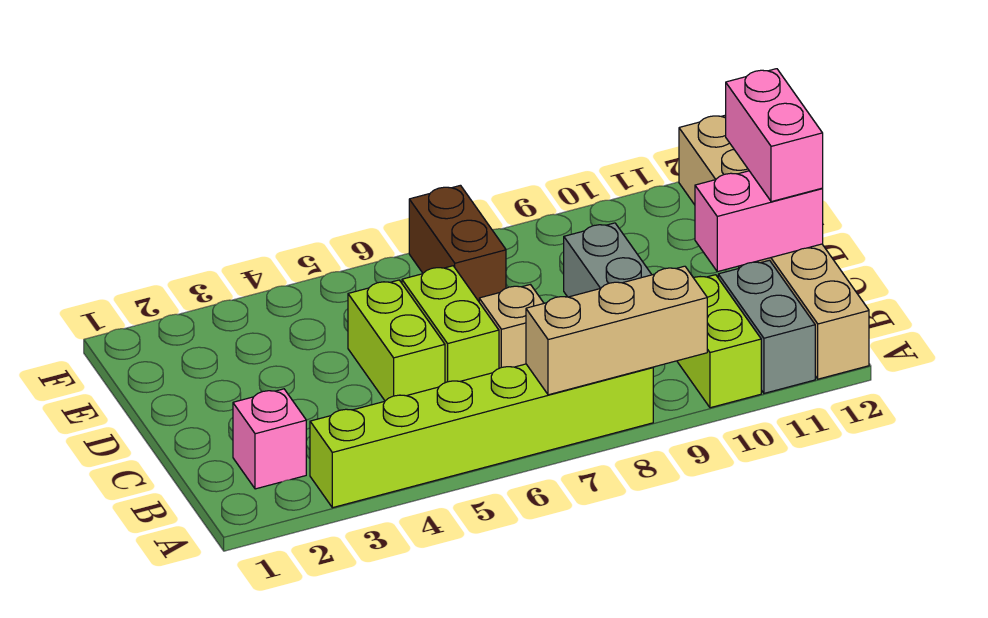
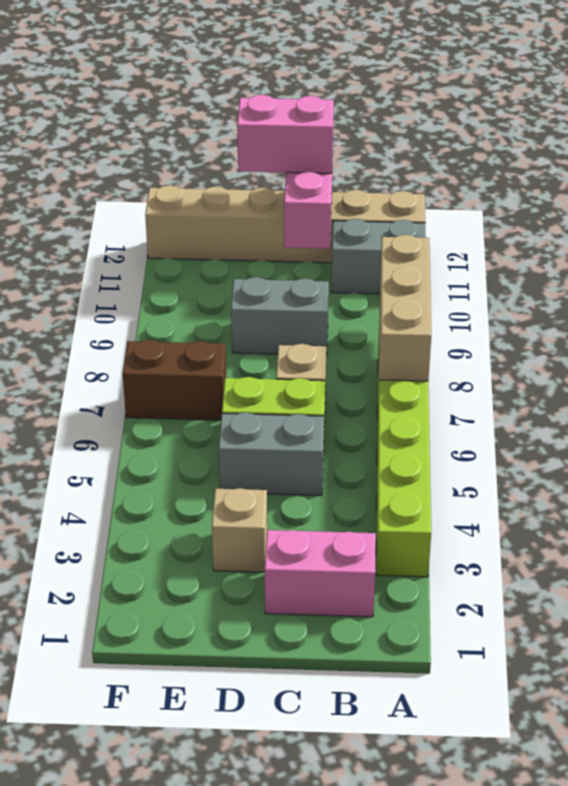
lime brick A10:B10 level 1 -> none
pink brick B2 level 1 -> pink brick B2:C2 level 1
lime brick C5:D5 level 1 -> grey brick C5:D5 level 1
none -> tan brick D3 level 1

